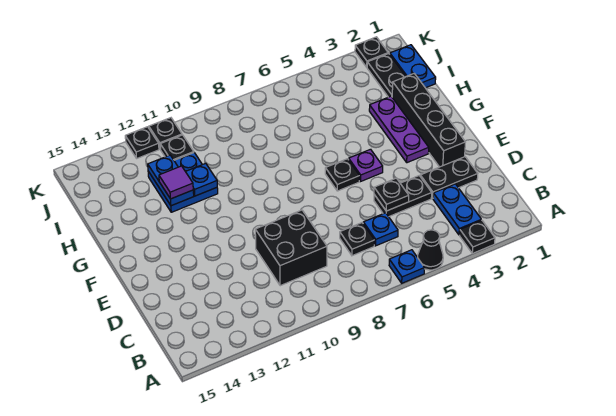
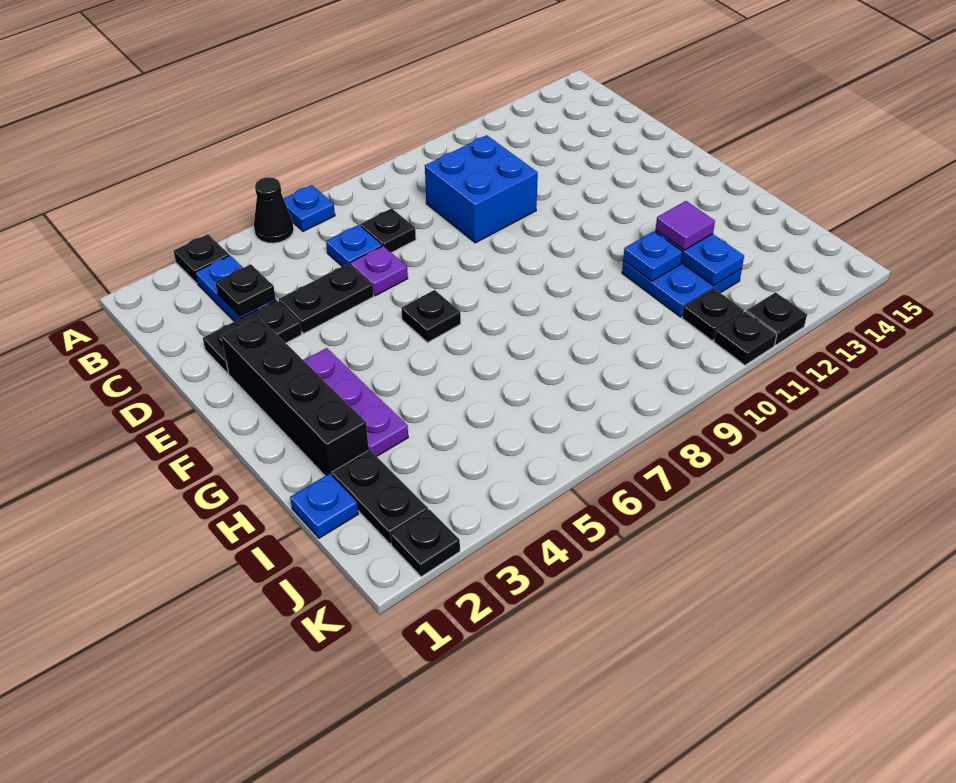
black brick C9:D10 level 1 -> blue brick C9:D10 level 1
black plate D5 level 2 -> black plate C3 level 2
purple plate F5 level 1 -> purple plate D6 level 1
blue plate I1:J1 level 1 -> blue plate I1 level 1

